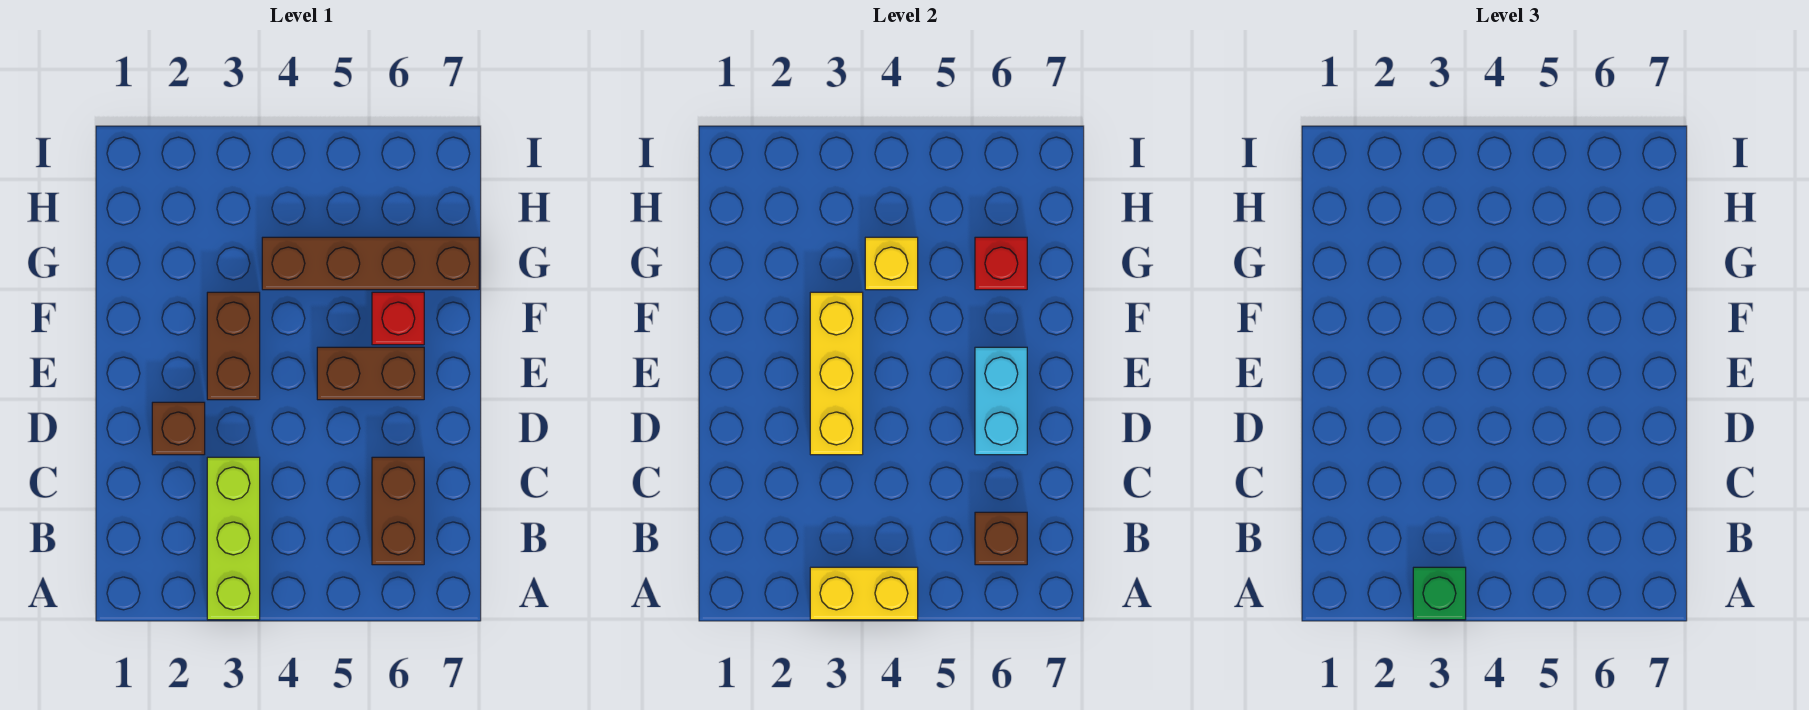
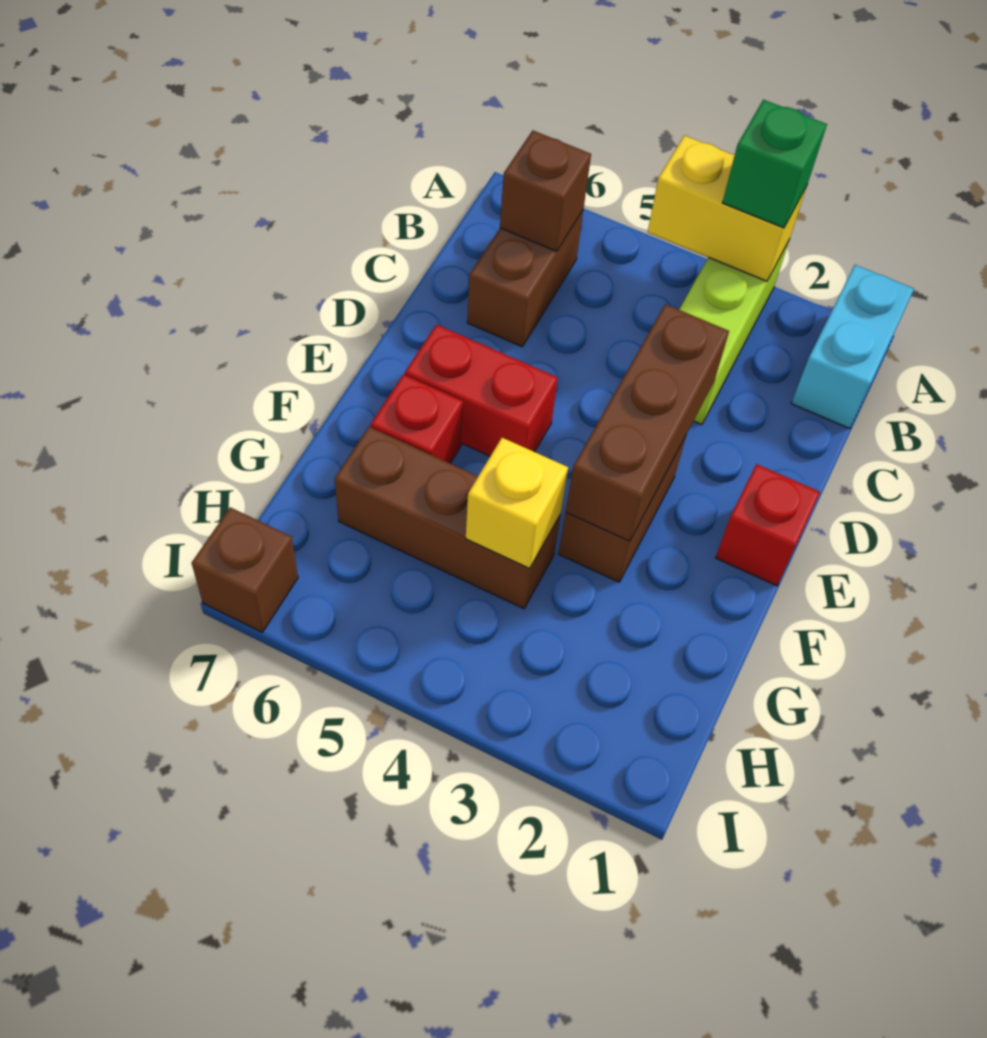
brown brick D2 level 1 -> brown brick I7 level 1
yellow brick D3:F3 level 2 -> brown brick D3:F3 level 2
cyan brick D6:E6 level 2 -> cyan brick A1:B1 level 1
brown brick E5:E6 level 1 -> red brick E5:E6 level 1
brown brick G4:G7 level 1 -> brown brick G4:G6 level 1
red brick G6 level 2 -> red brick E1 level 1

